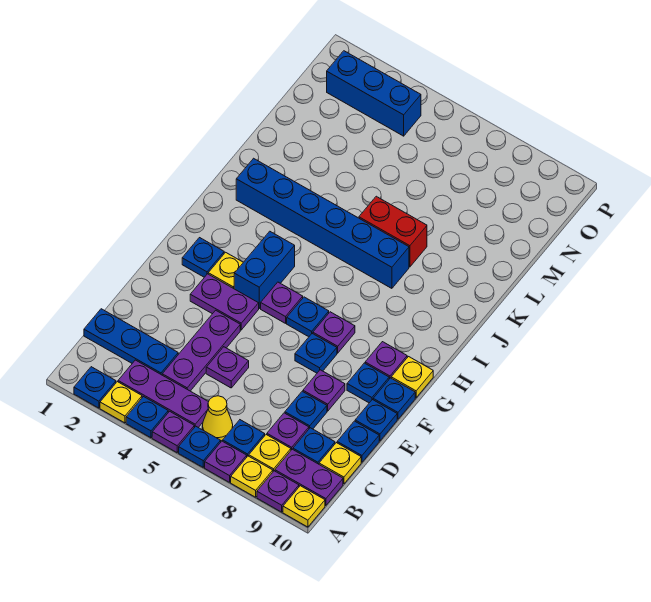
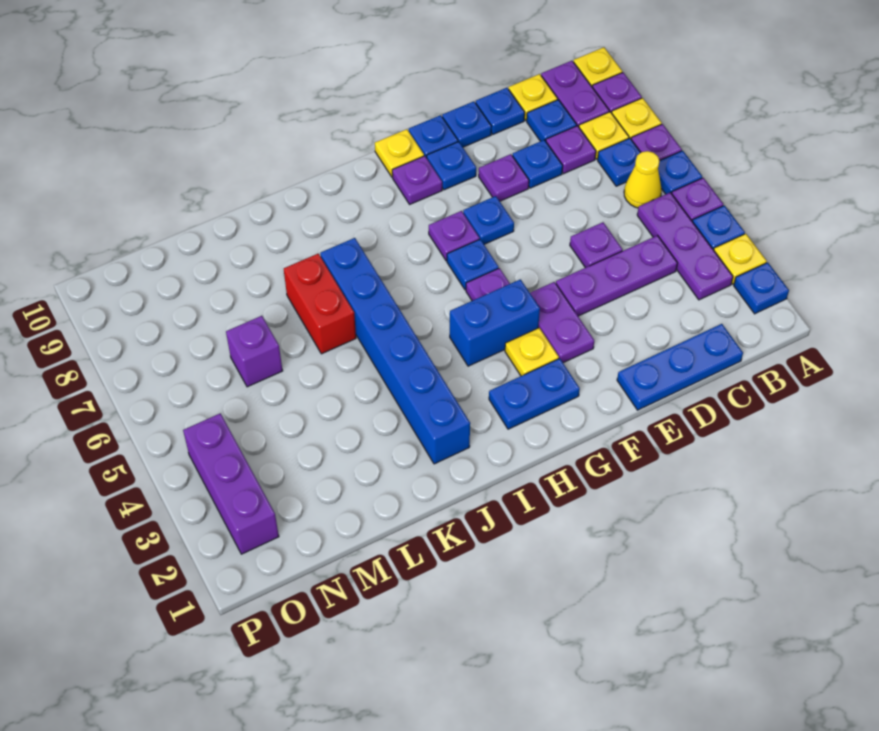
blue plate C1:C3 level 1 -> blue plate C1:E1 level 1
blue plate G2 level 1 -> blue plate G2:H2 level 1
none -> purple brick M6 level 1
blue brick O2:O4 level 1 -> purple brick O2:O4 level 1

